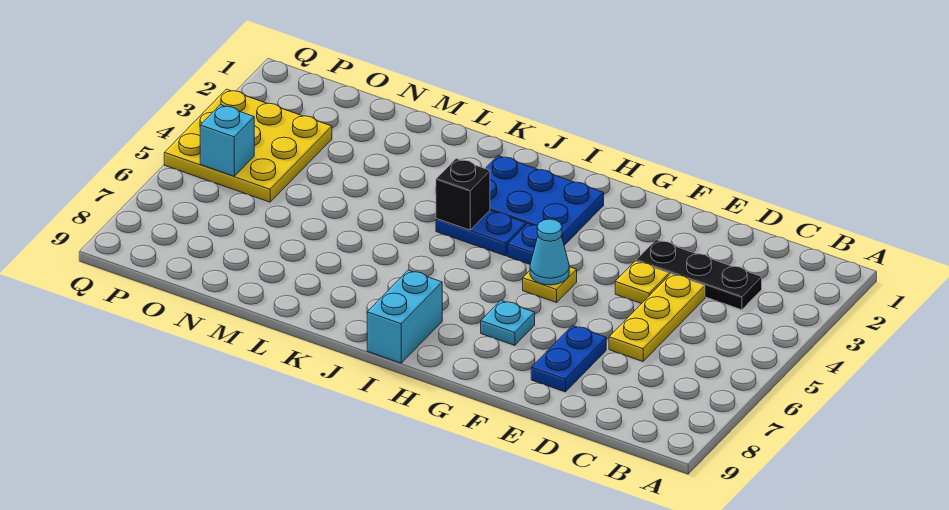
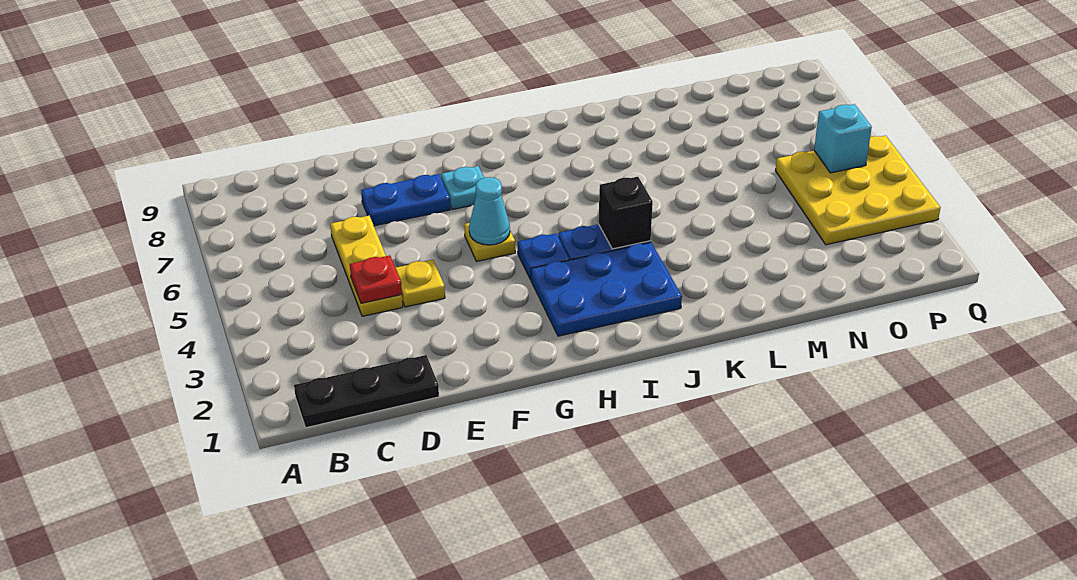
black plate C3:E3 level 1 -> black plate B1:D1 level 1
none -> red plate D4 level 2
blue plate E7:E8 level 1 -> blue plate E7:F7 level 1
cyan brick I8:I9 level 1 -> none

